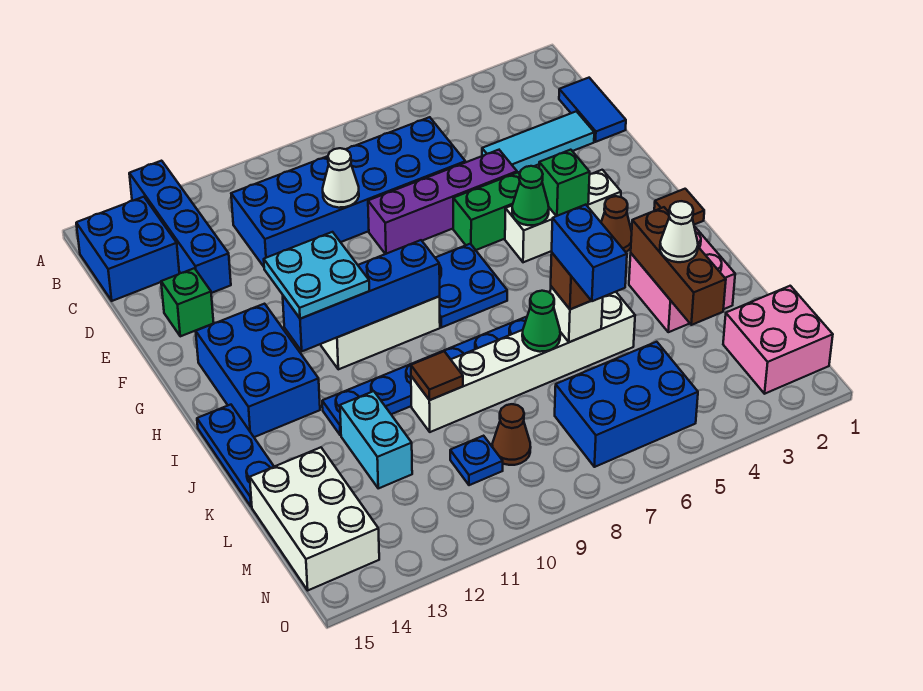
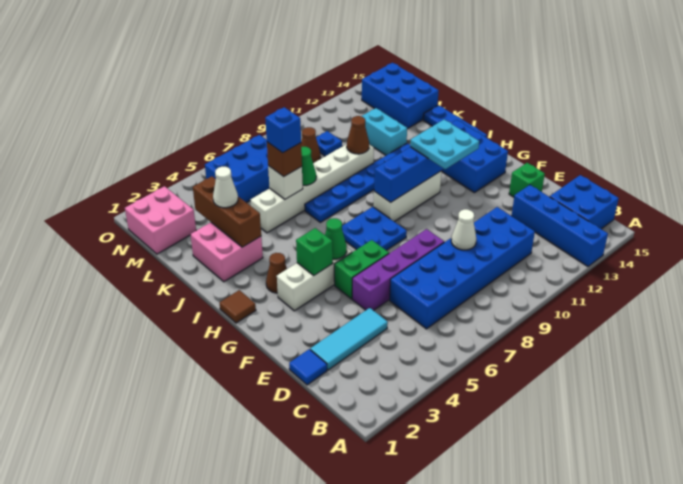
blue tile C1:D1 level 1 -> blue tile D1 level 1
blue brick K6:L6 level 4 -> blue brick K6 level 4
brown tile K10 level 2 -> brown cone K10 level 2
white brick L14:N15 level 1 -> blue brick L14:N15 level 1

